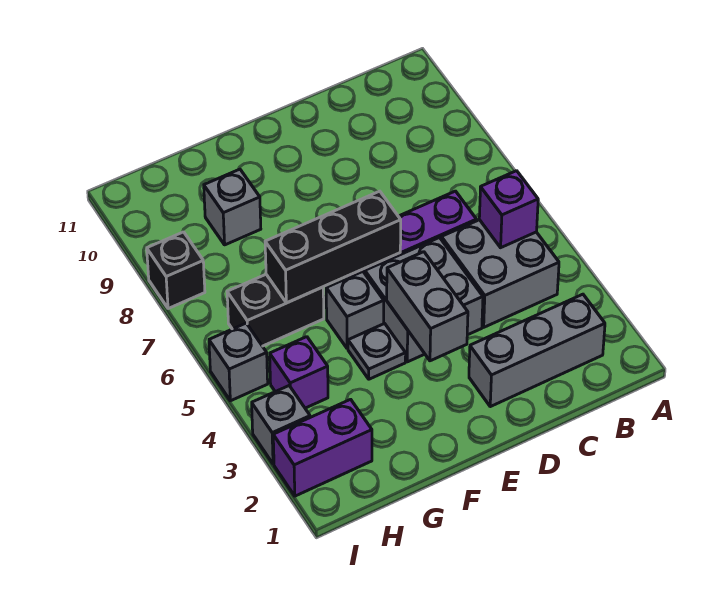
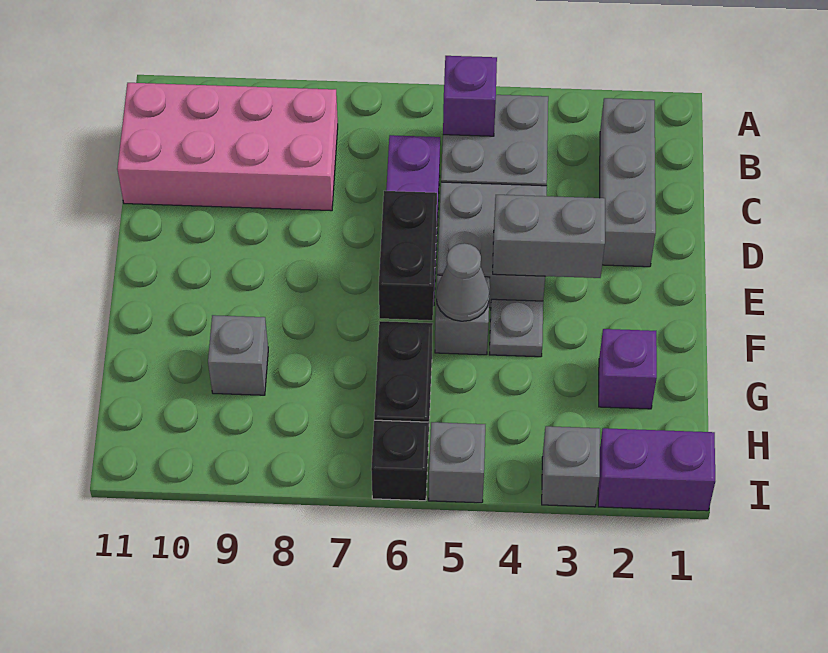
none -> pink brick B8:C11 level 1
black brick E6:G6 level 2 -> black brick E6:F6 level 2
none -> grey cone F5 level 2
purple brick H2:I2 level 1 -> purple brick I1:I2 level 1
purple brick H4 level 1 -> purple brick G2 level 1
black brick I8 level 1 -> black brick I6 level 1

